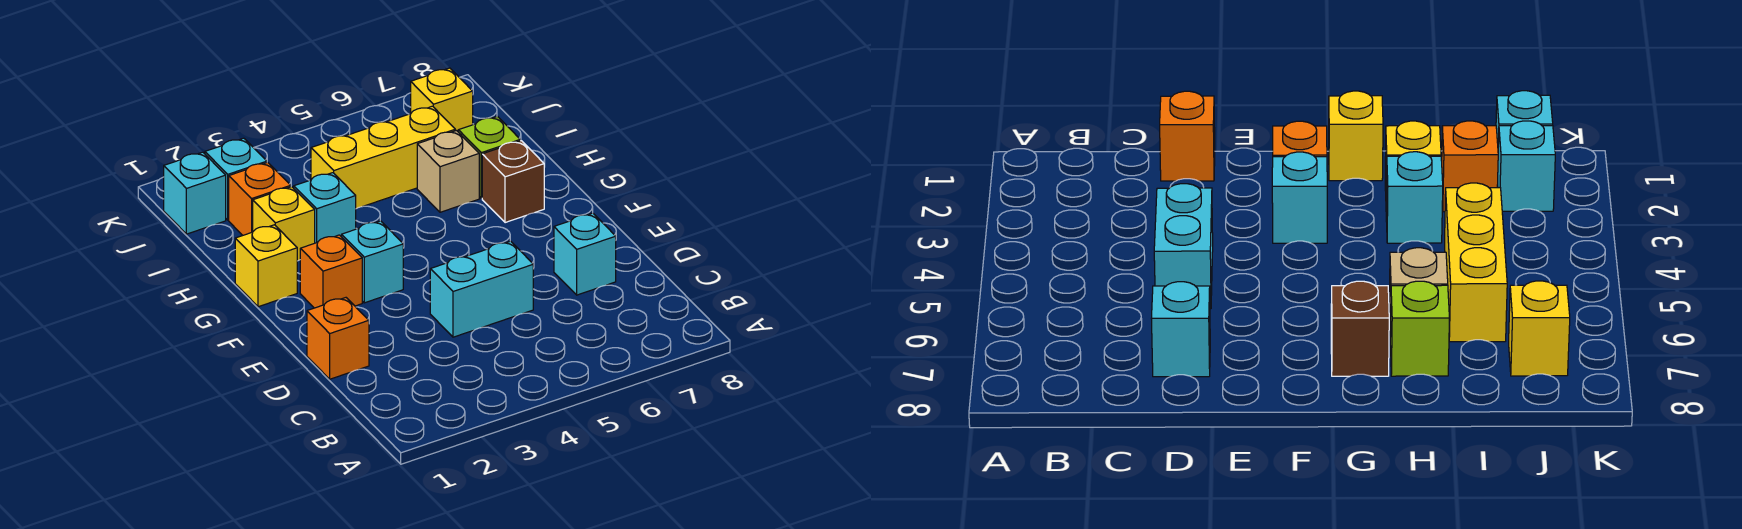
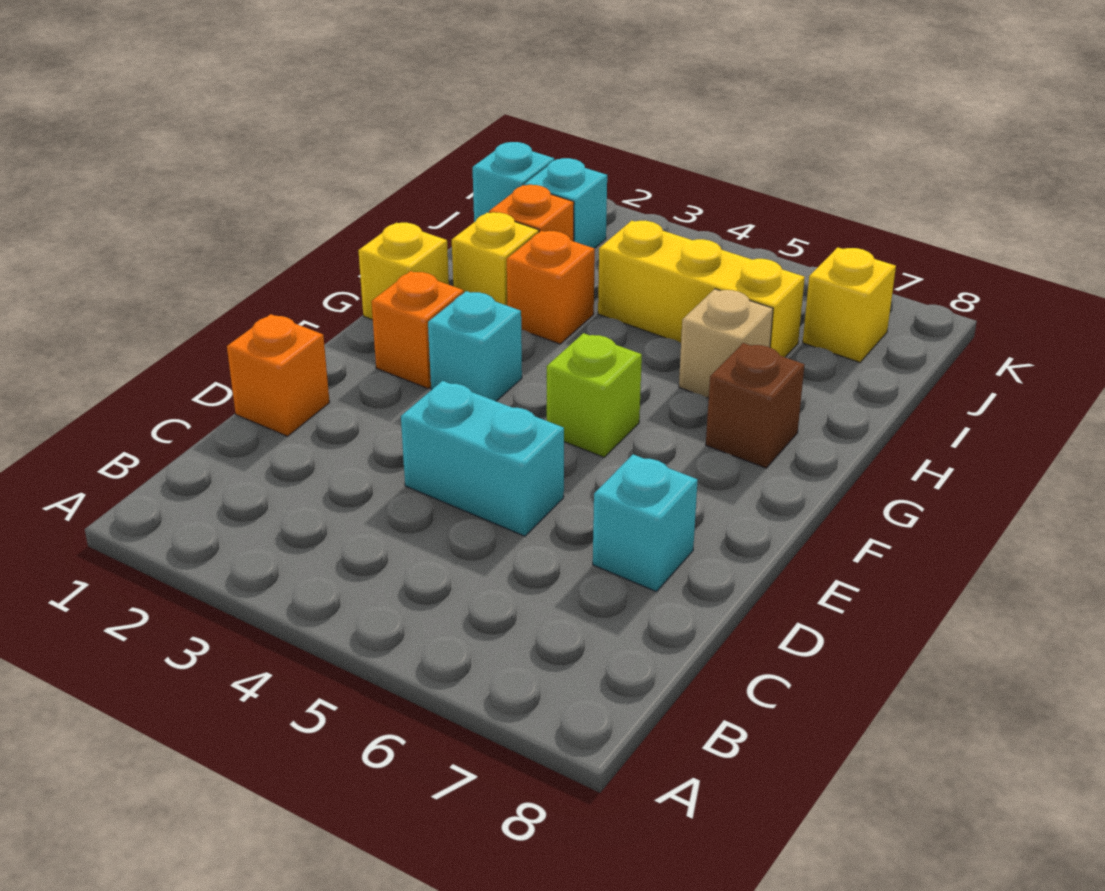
cyan brick H3 level 1 -> orange brick H3 level 1
lime brick H7 level 1 -> lime brick F5 level 1

